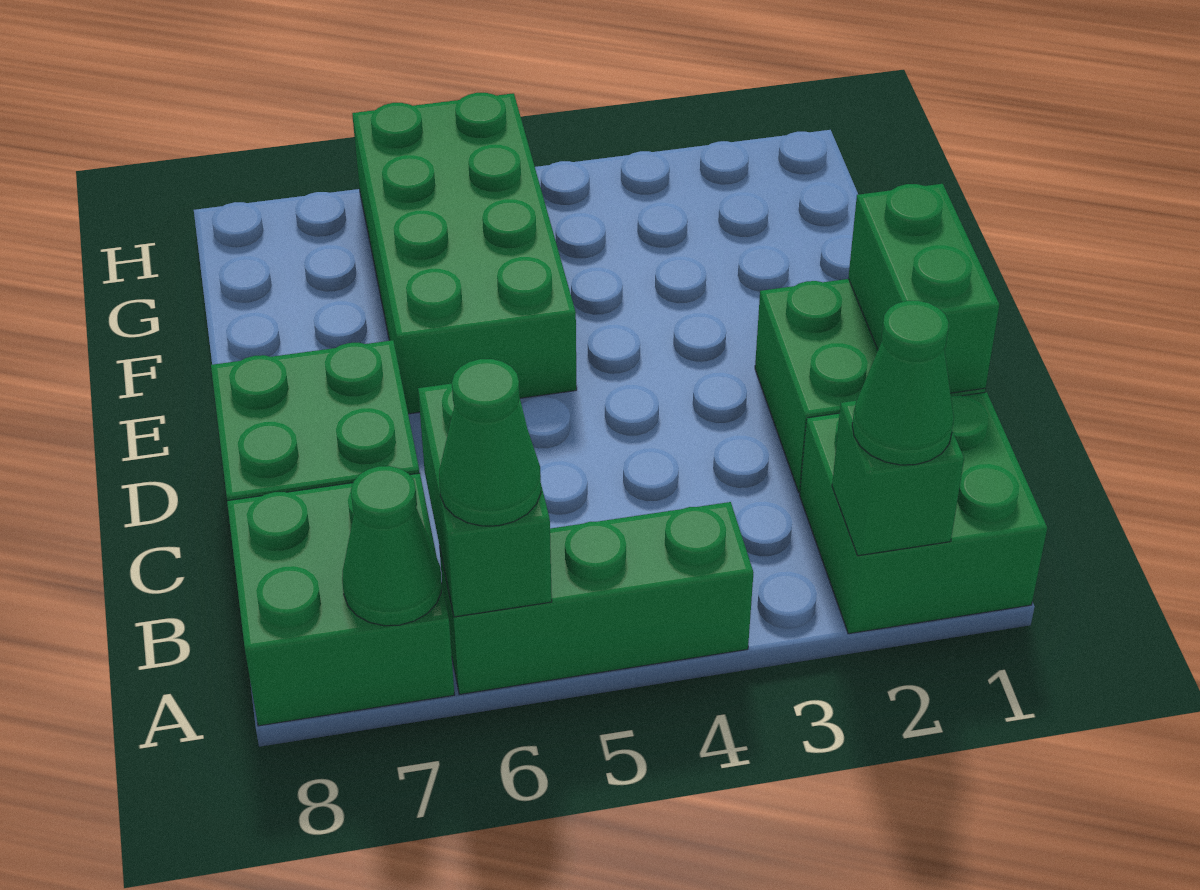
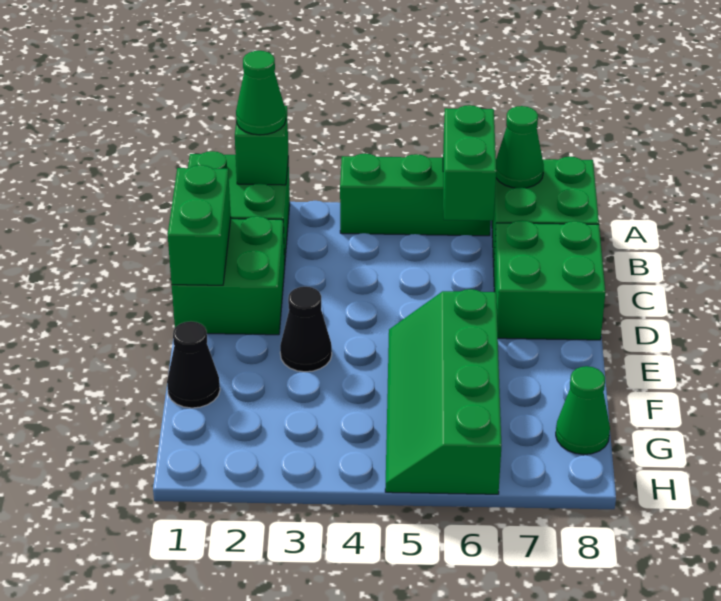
green cone A6 level 3 -> green cone G8 level 1
none -> black cone E3 level 1
green brick E5:H6 level 1 -> green slope E5:H6 level 1 top 6
none -> black cone F1 level 1

